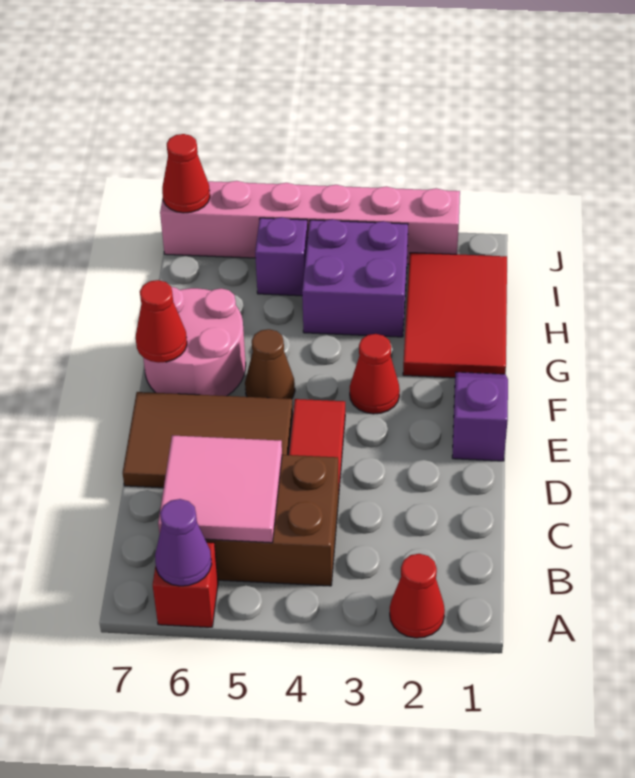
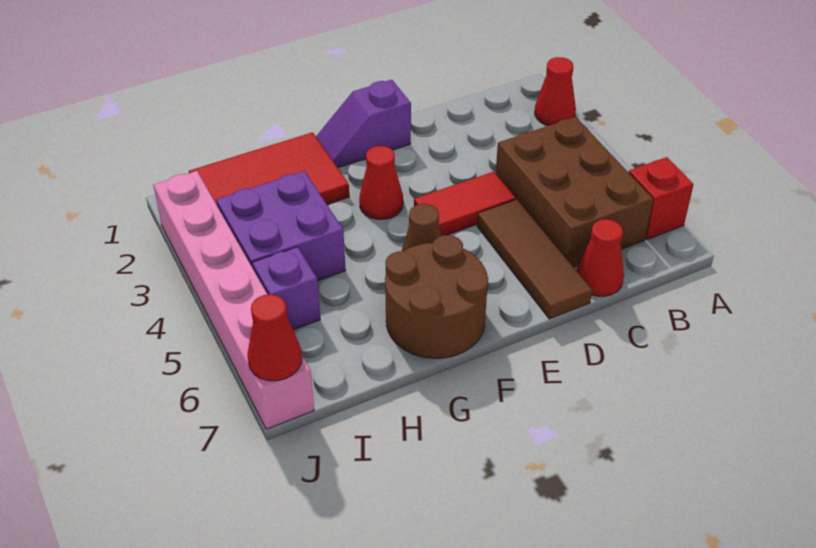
purple cone A6 level 2 -> none
pink tile B5:C6 level 2 -> none
brown tile D5:E7 level 1 -> brown tile D5:D7 level 1
pink round brick F6:G7 level 1 -> brown round brick F6:G7 level 1
red cone F7 level 2 -> red cone C7 level 1

